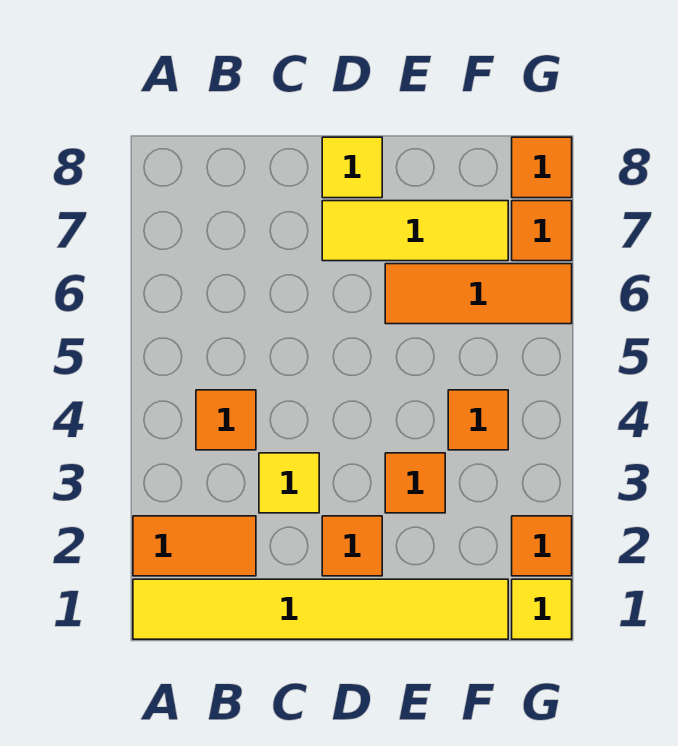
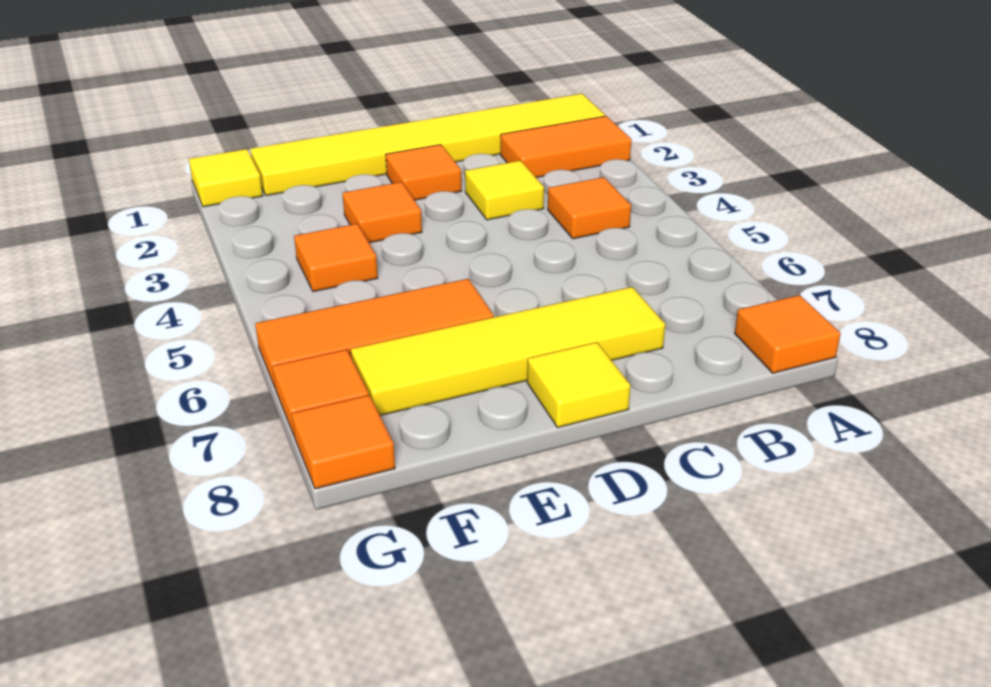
yellow tile D7:F7 level 1 -> yellow tile C7:F7 level 1
orange tile G2 level 1 -> orange tile A8 level 1

